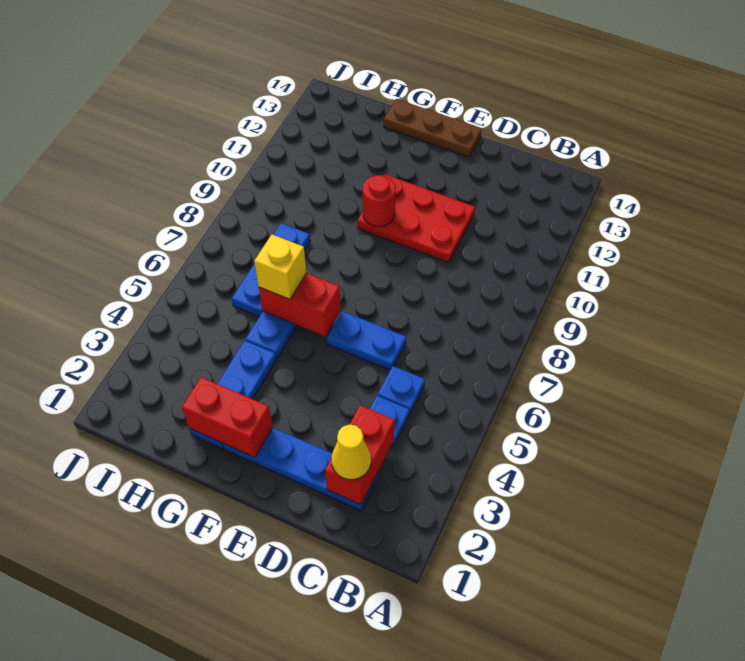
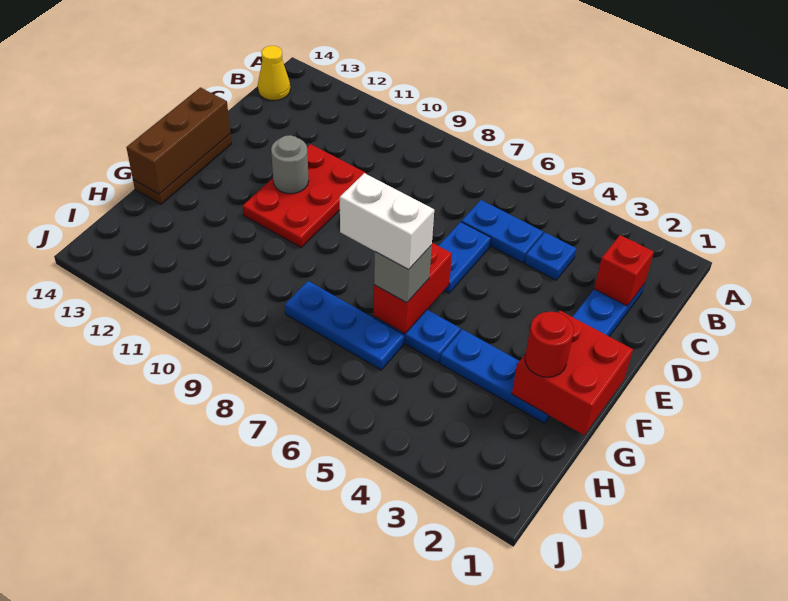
red brick C2:C3 level 2 -> red brick C2 level 2
yellow cone C2 level 3 -> yellow cone B14 level 1
blue plate C5 level 1 -> blue plate C5:C6 level 1
none -> grey round brick E11 level 2
none -> brown brick E14:G14 level 2
red brick F2:G2 level 2 -> red brick F1:G2 level 2
red round brick F10 level 2 -> red round brick G2 level 3
yellow brick G6 level 3 -> grey brick G6 level 3
none -> white brick G6:G7 level 4

